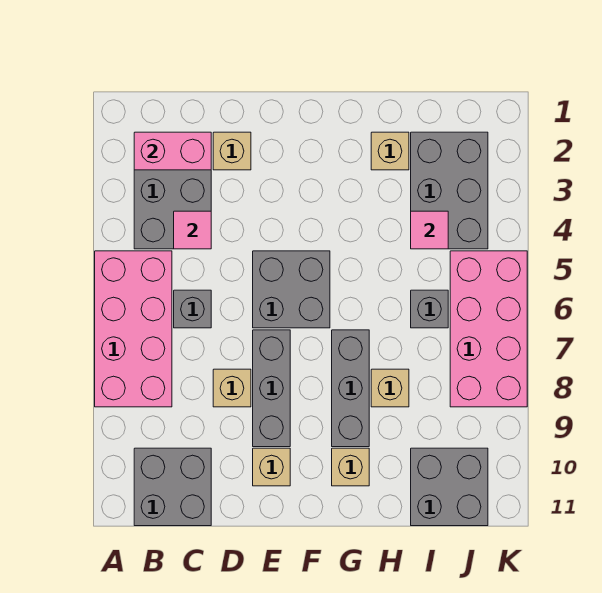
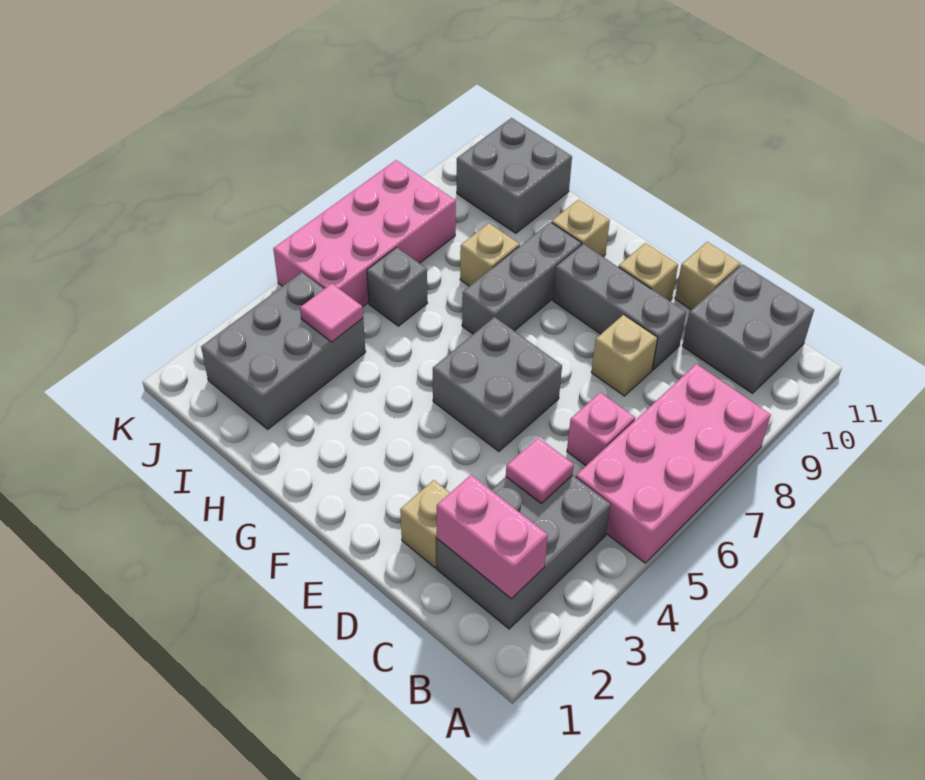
grey brick C6 level 1 -> pink brick C6 level 1
grey brick E7:E9 level 1 -> grey brick D9:F9 level 1
tan brick H2 level 1 -> tan brick D11 level 1

